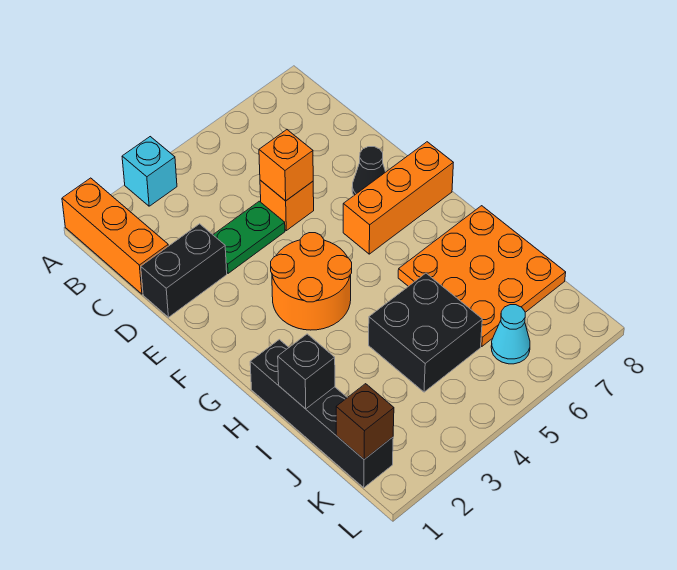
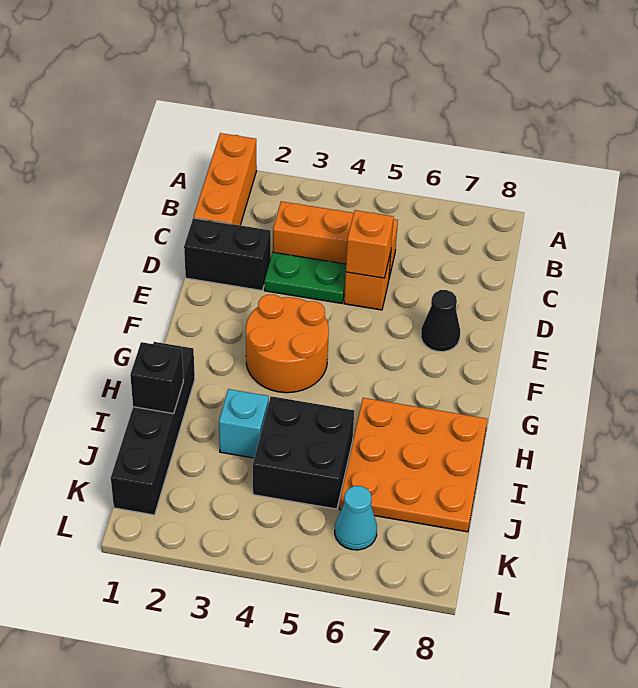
cyan brick A3 level 1 -> cyan brick I3 level 1
orange brick F6:F8 level 1 -> orange brick C3:C5 level 1
brown brick K1 level 2 -> none

